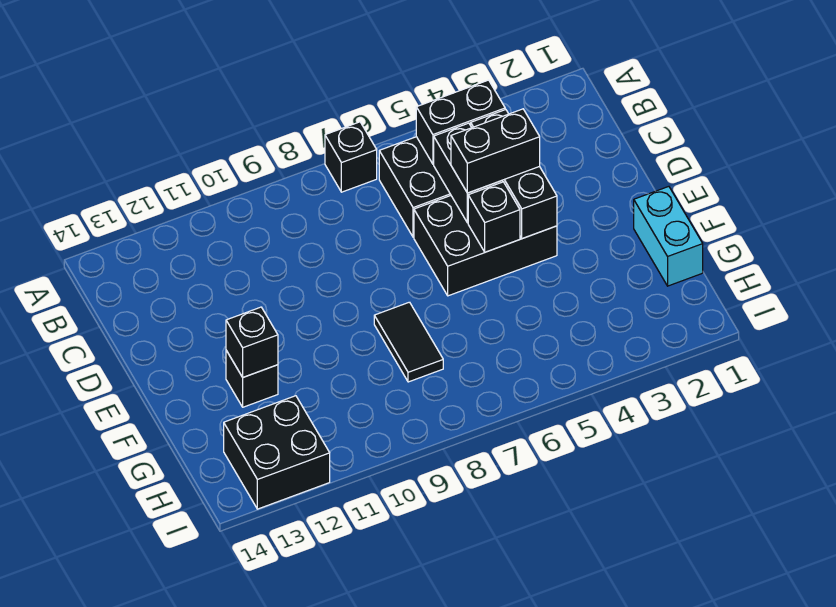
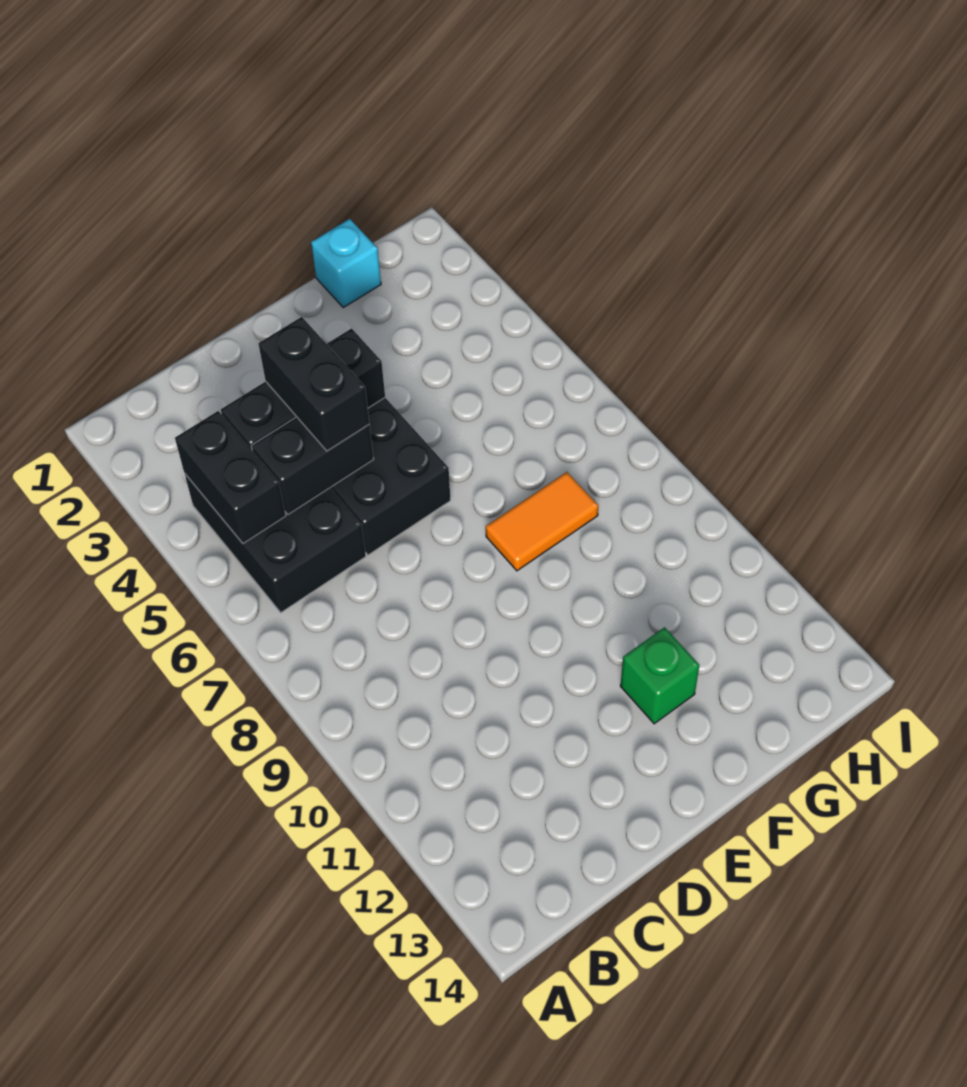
black brick A7 level 1 -> none
black brick E5 level 2 -> none
cyan brick F1:G1 level 1 -> cyan brick G1 level 1
black tile F8:G8 level 1 -> orange tile F8:G8 level 1
black brick F12 level 1 -> green brick F12 level 1
black brick F12 level 2 -> none
black brick H12:I13 level 1 -> none

